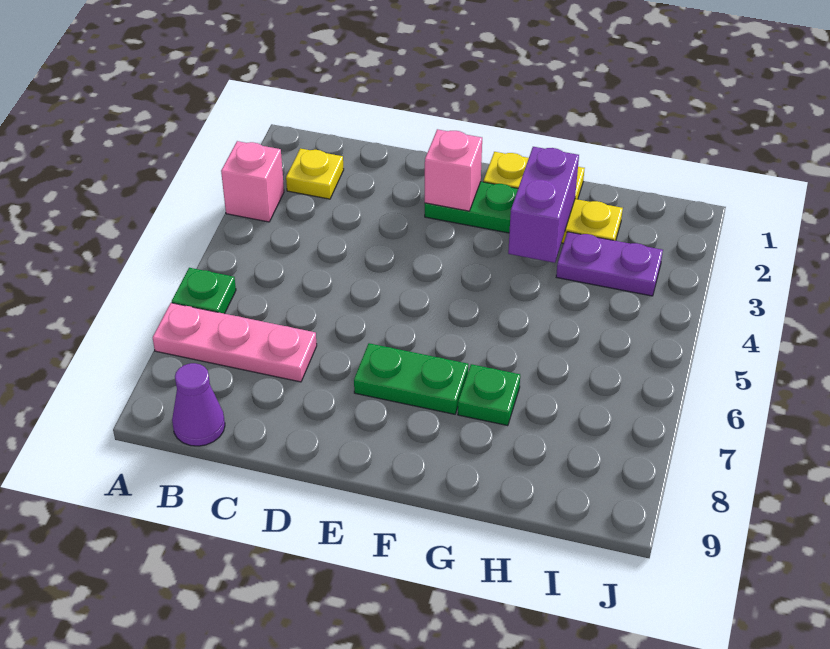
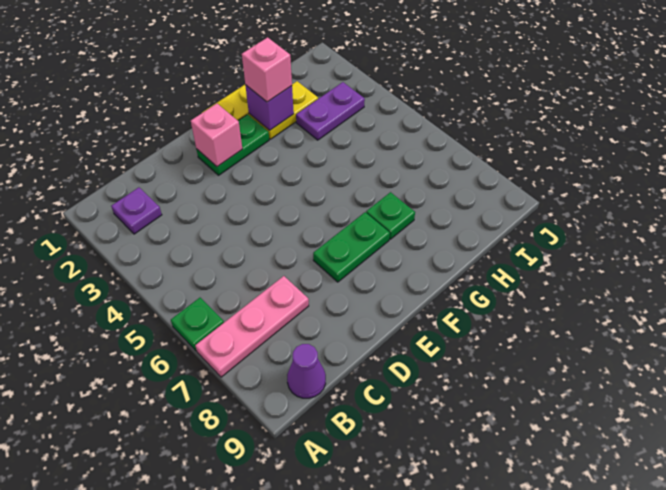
pink brick A3 level 1 -> pink brick G2 level 3
yellow plate B2 level 1 -> purple plate B2 level 1
purple brick G2:G3 level 2 -> purple brick G2 level 2

